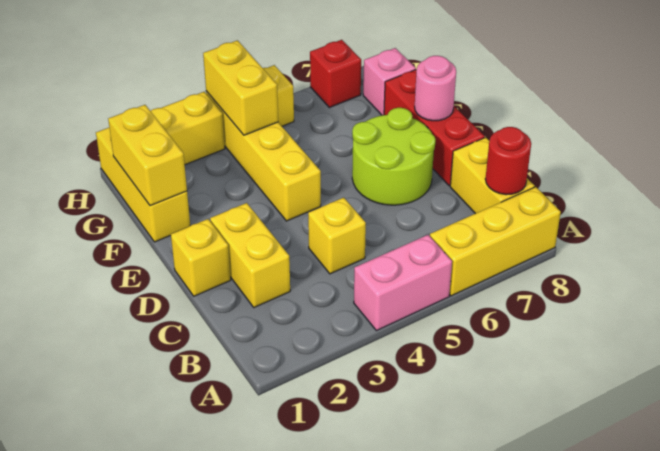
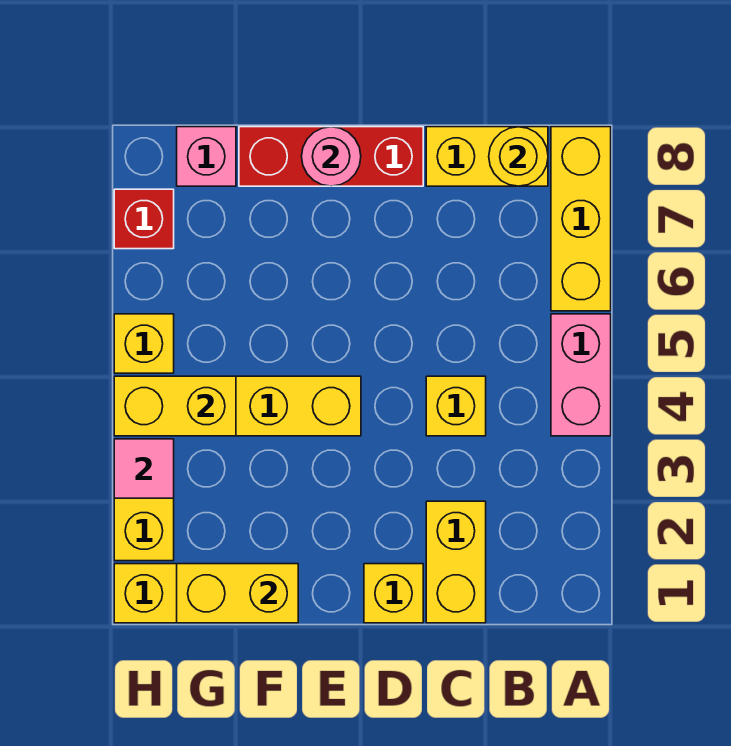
red round brick B8 level 2 -> yellow round brick B8 level 2
yellow brick C2:D2 level 1 -> yellow brick C1:C2 level 1
lime round brick D6:E7 level 1 -> none
none -> pink tile H3 level 2

